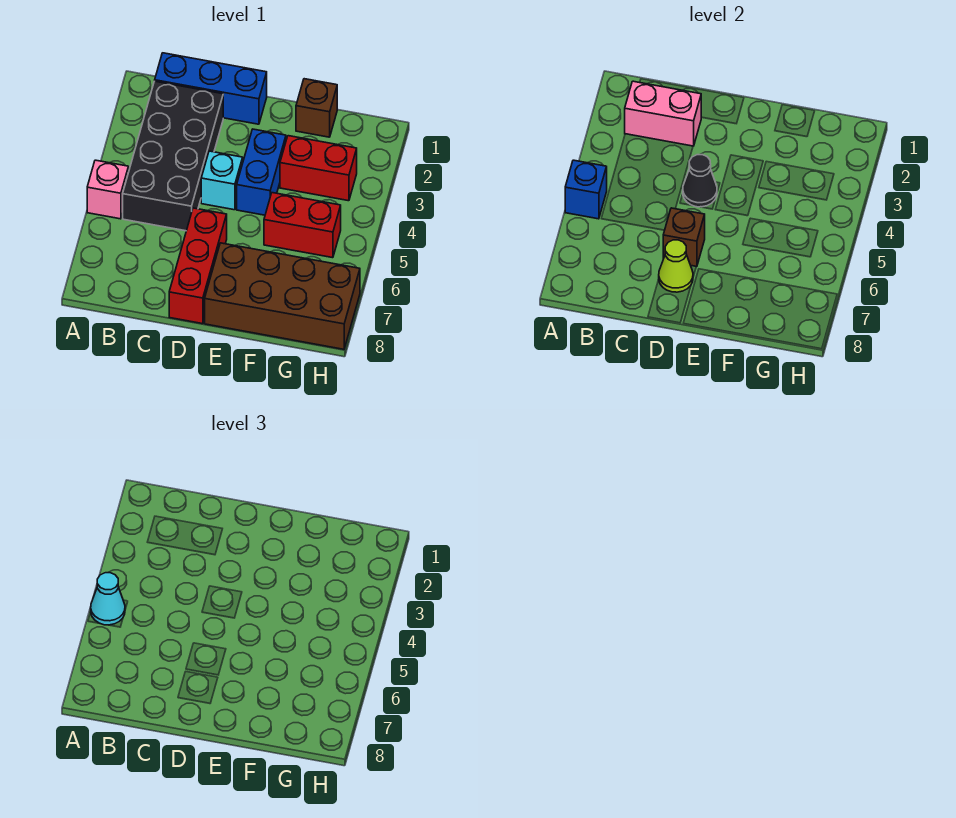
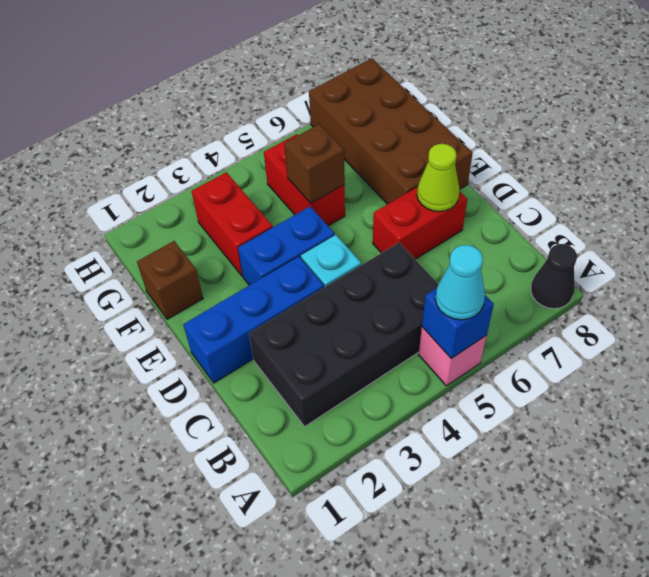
blue brick B1:D1 level 1 -> blue brick D1:D3 level 1
pink brick B2:C2 level 2 -> none
black cone D4 level 2 -> black cone A8 level 1
red brick D6:D8 level 1 -> red brick D6:D7 level 1
brown brick D6 level 2 -> brown brick F5 level 2

